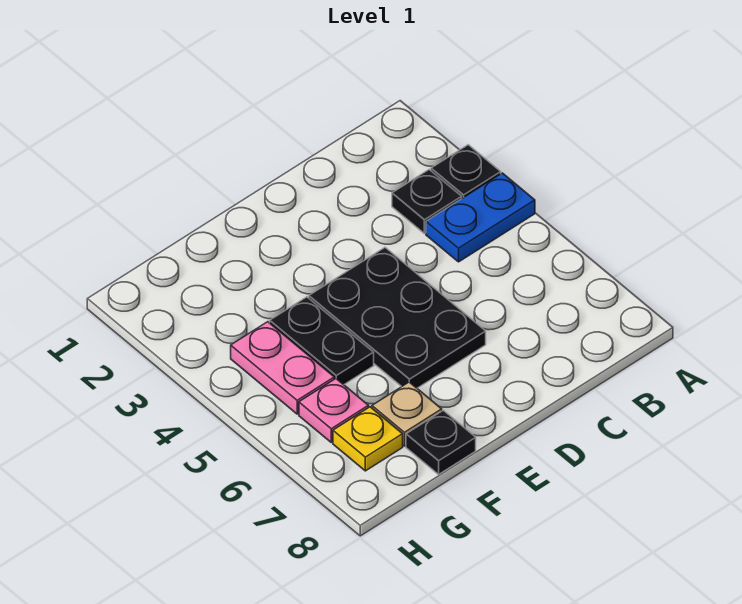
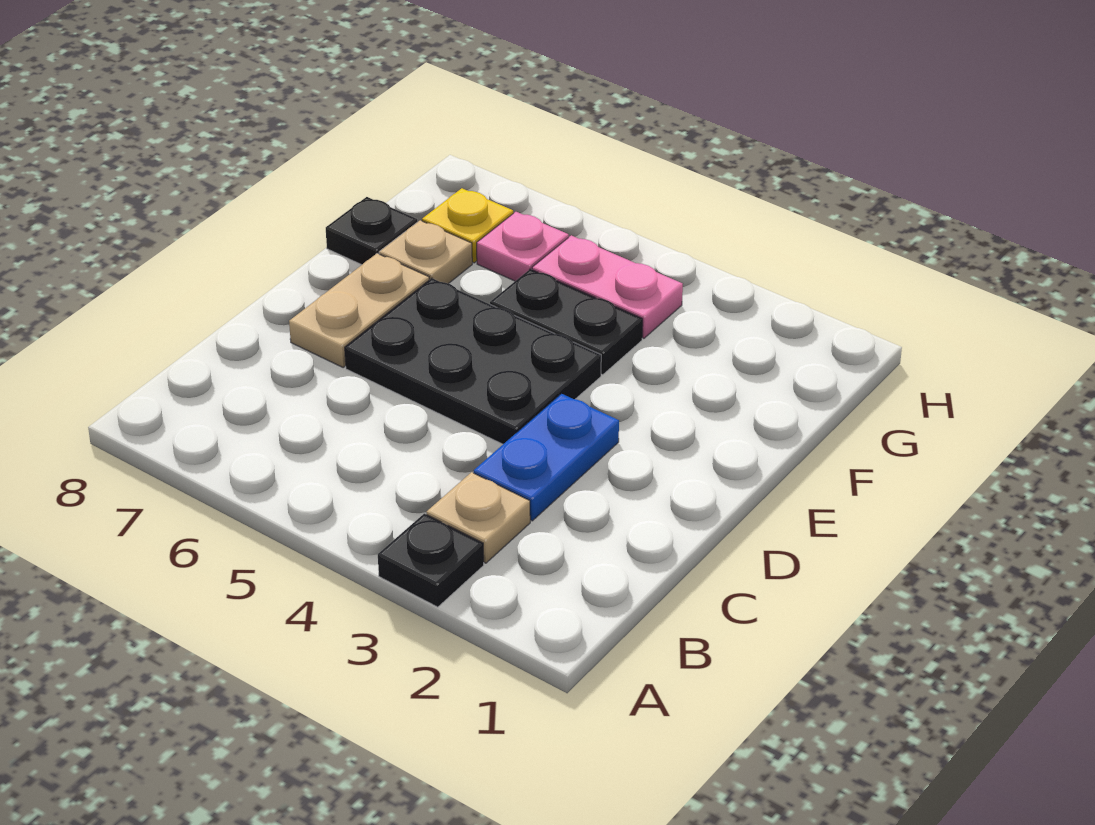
blue plate A4:B4 level 1 -> blue plate C3:D3 level 1
black plate B3 level 1 -> tan plate B3 level 1
none -> tan plate D7:E7 level 1

